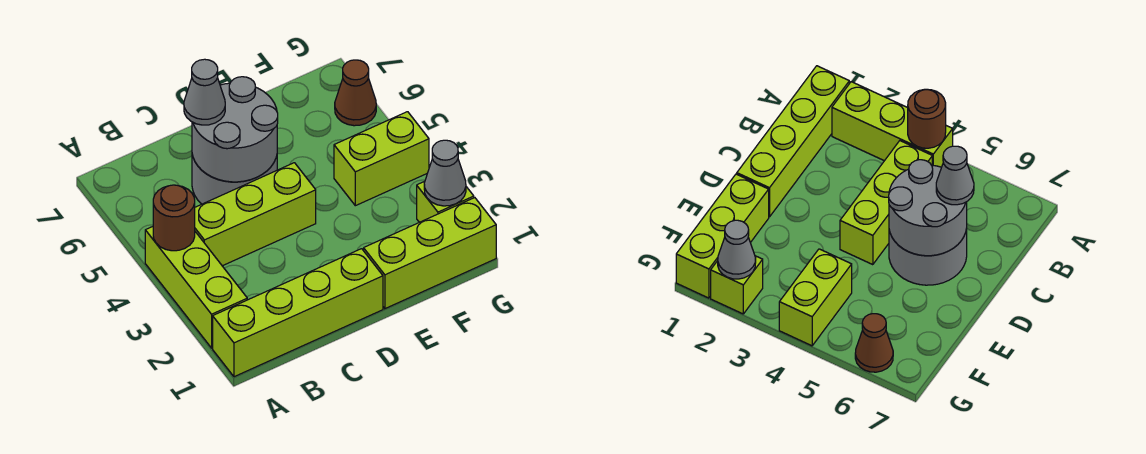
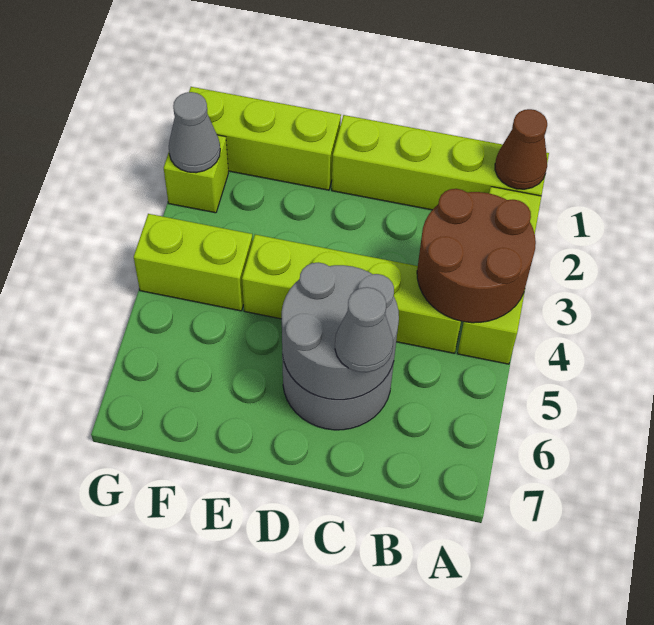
brown round brick A4 level 2 -> brown round brick A3:B4 level 2
lime brick B4:D4 level 1 -> lime brick B4:E4 level 1
brown cone G6 level 1 -> brown cone A1 level 2

